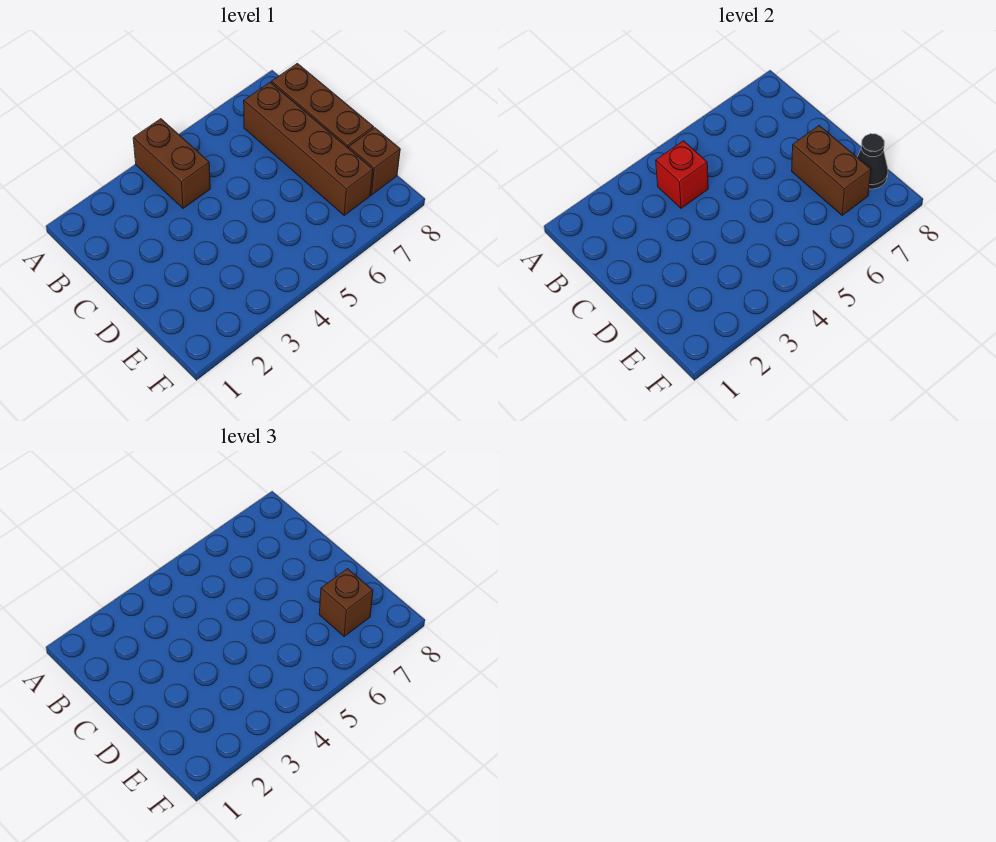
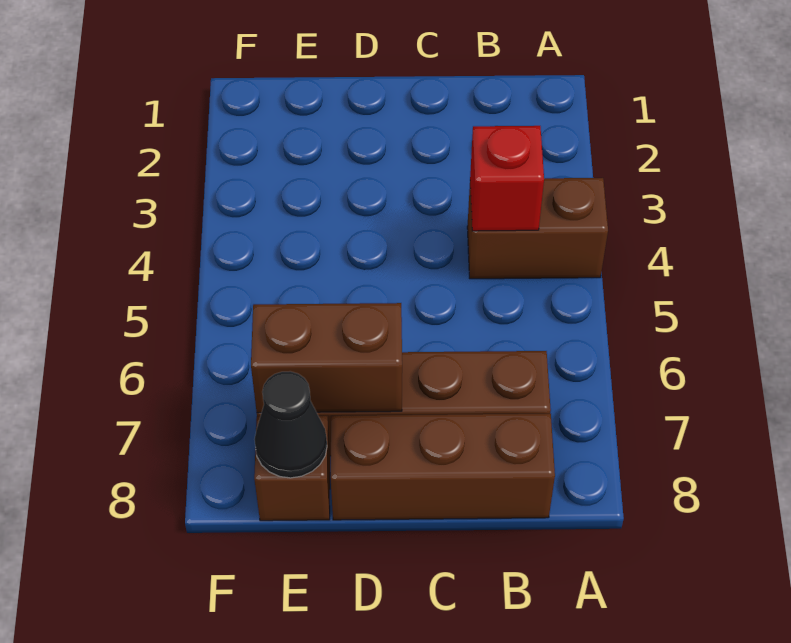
brown brick E7 level 3 -> none

